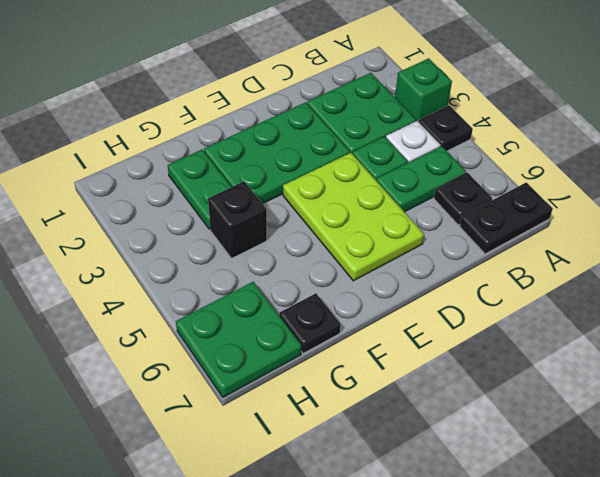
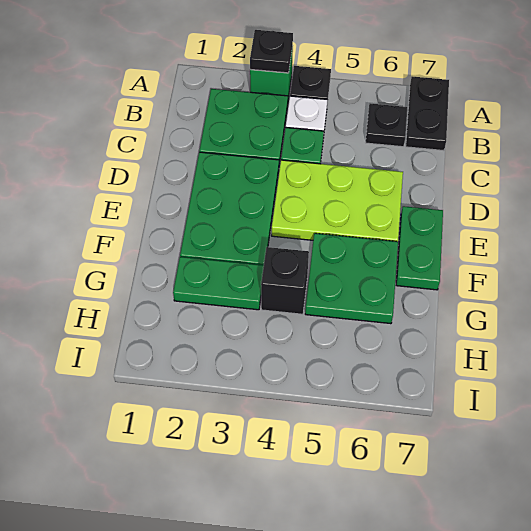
green plate B5:C5 level 1 -> green plate E7:F7 level 1
black plate G7 level 1 -> black plate A3 level 2
green plate H6:I7 level 1 -> green plate F5:G6 level 1

